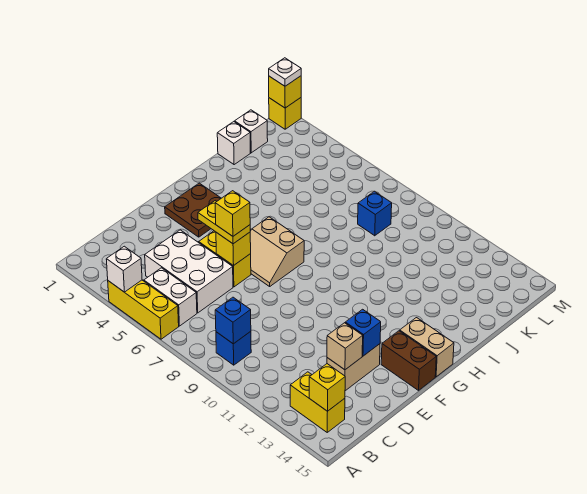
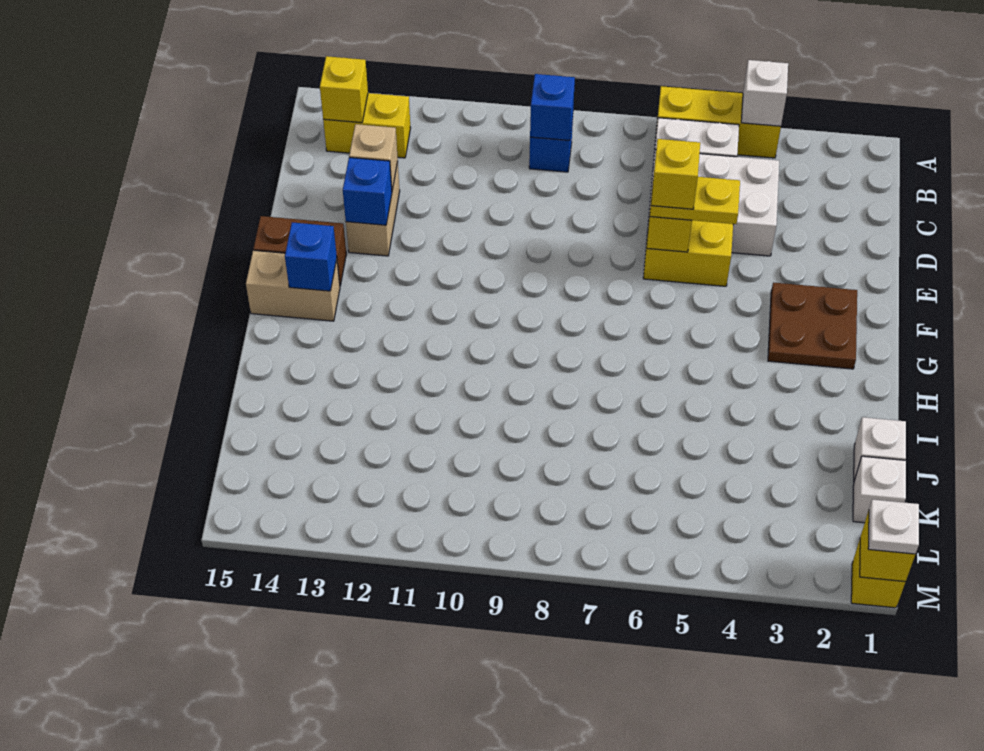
tan slope F6:G7 level 1 top G -> none
blue brick K8 level 1 -> blue brick G14 level 2

